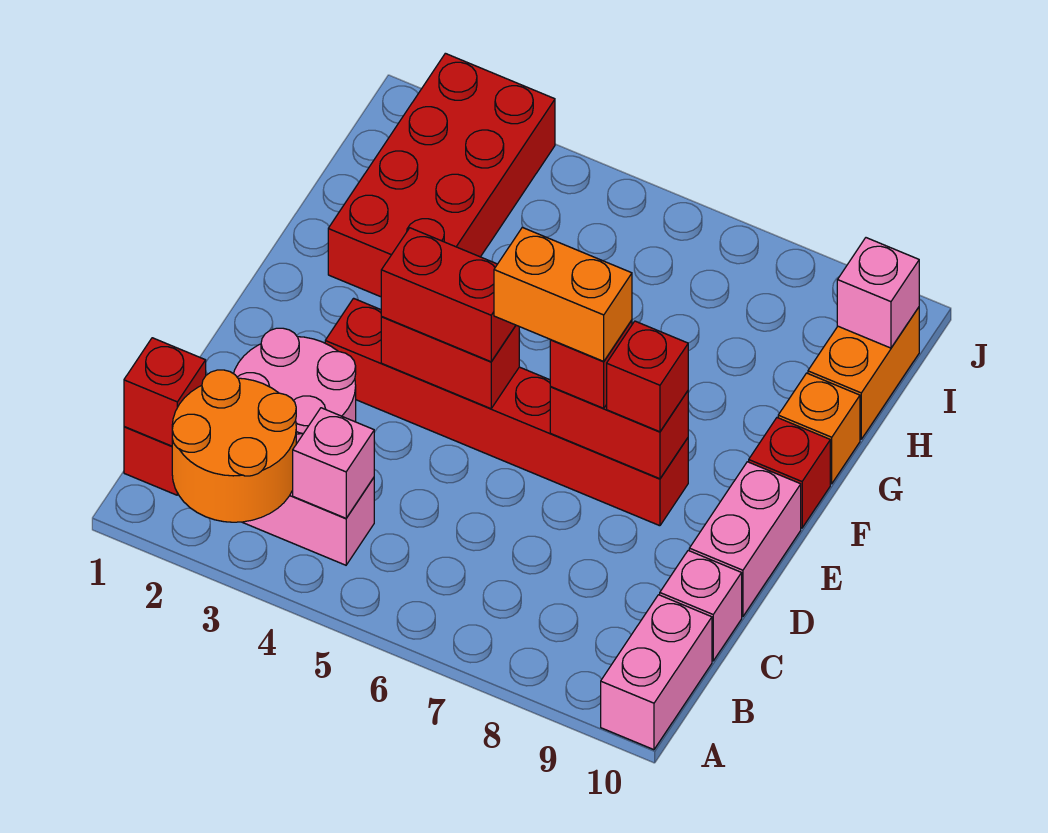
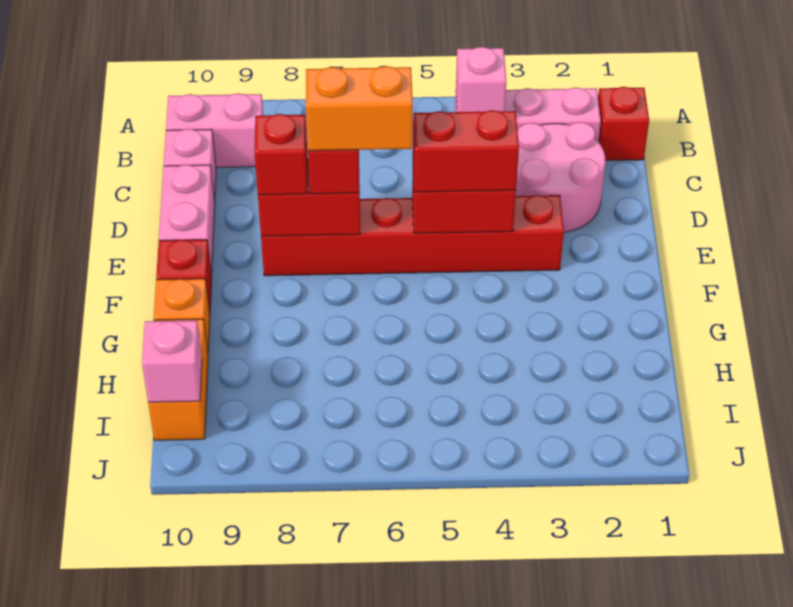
orange round brick A2:B3 level 2 -> none
pink brick A10:B10 level 1 -> pink brick B9:B10 level 1
red brick B1 level 2 -> none
red brick G2:J3 level 1 -> none

